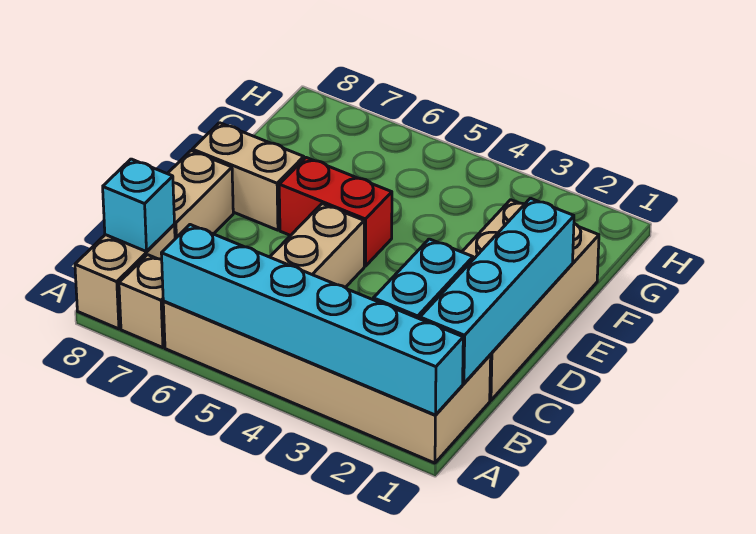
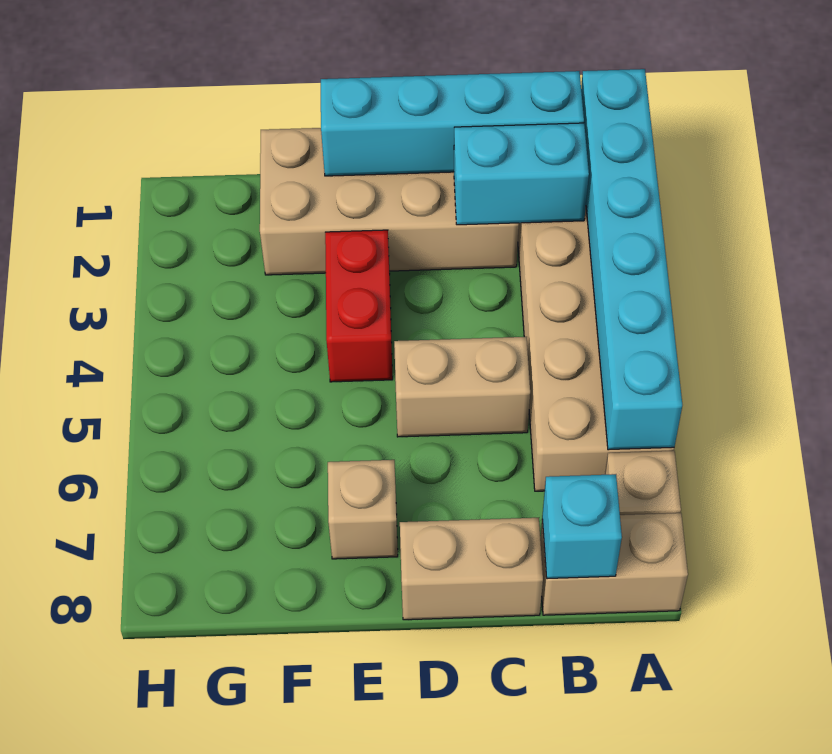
red brick E5:E6 level 1 -> red brick E3:E4 level 1
tan brick E7:E8 level 1 -> tan brick E7 level 1

